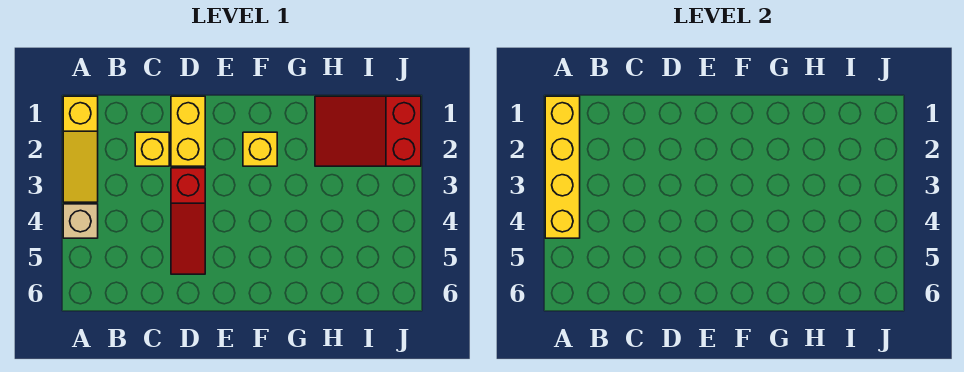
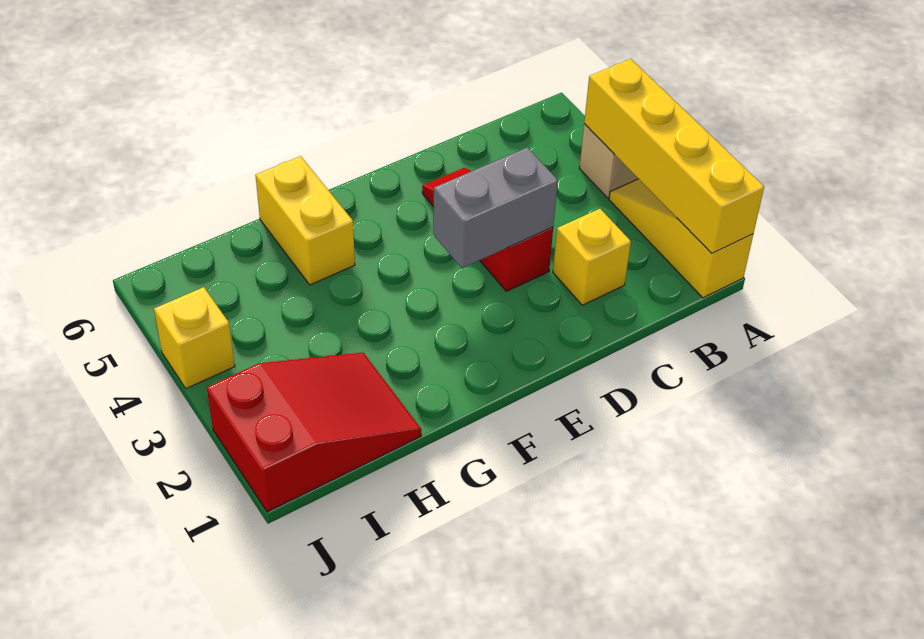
yellow brick D1:D2 level 1 -> yellow brick G5:G6 level 1
none -> grey brick D3:E3 level 2
yellow brick F2 level 1 -> yellow brick J4 level 1

